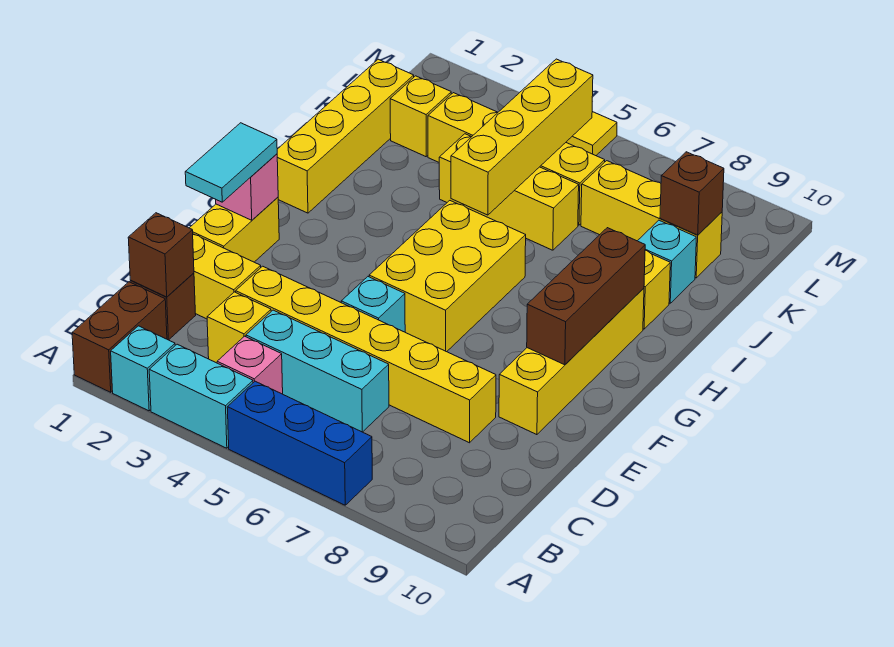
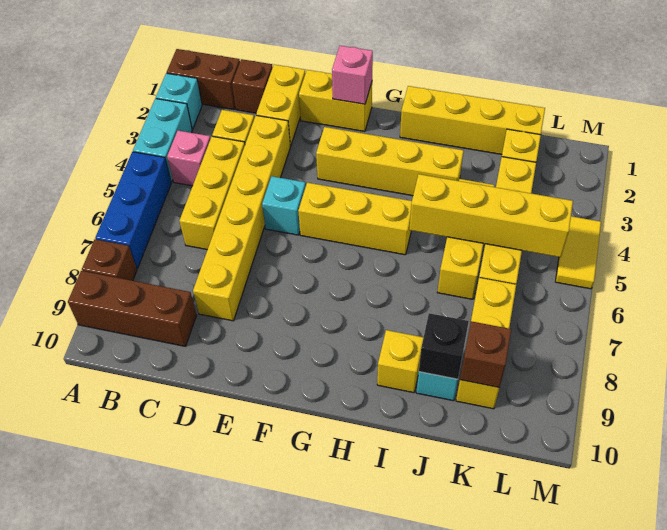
brown brick C1 level 2 -> brown brick A8 level 1
cyan brick C4:C6 level 1 -> yellow brick C4:C6 level 1
cyan tile E1:F1 level 3 -> none
yellow brick E9:H9 level 1 -> yellow brick F3:I3 level 1
yellow brick F5:H6 level 1 -> yellow brick F5:H5 level 1
brown brick F9:H9 level 2 -> brown brick A9:C9 level 1
none -> black brick J9 level 2

